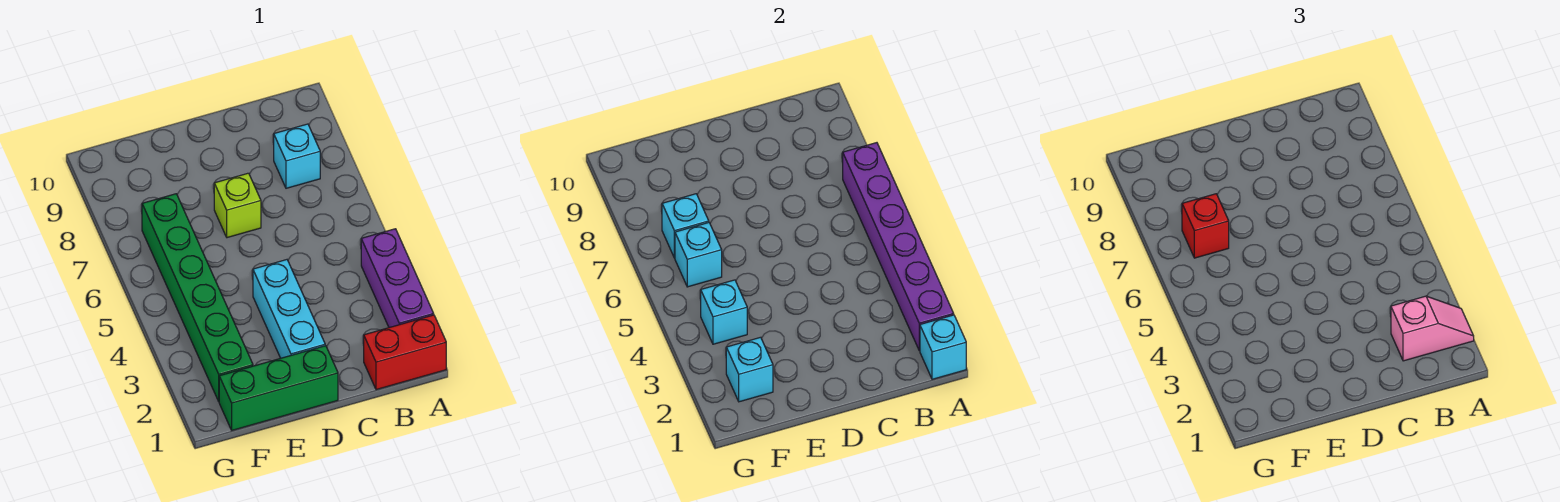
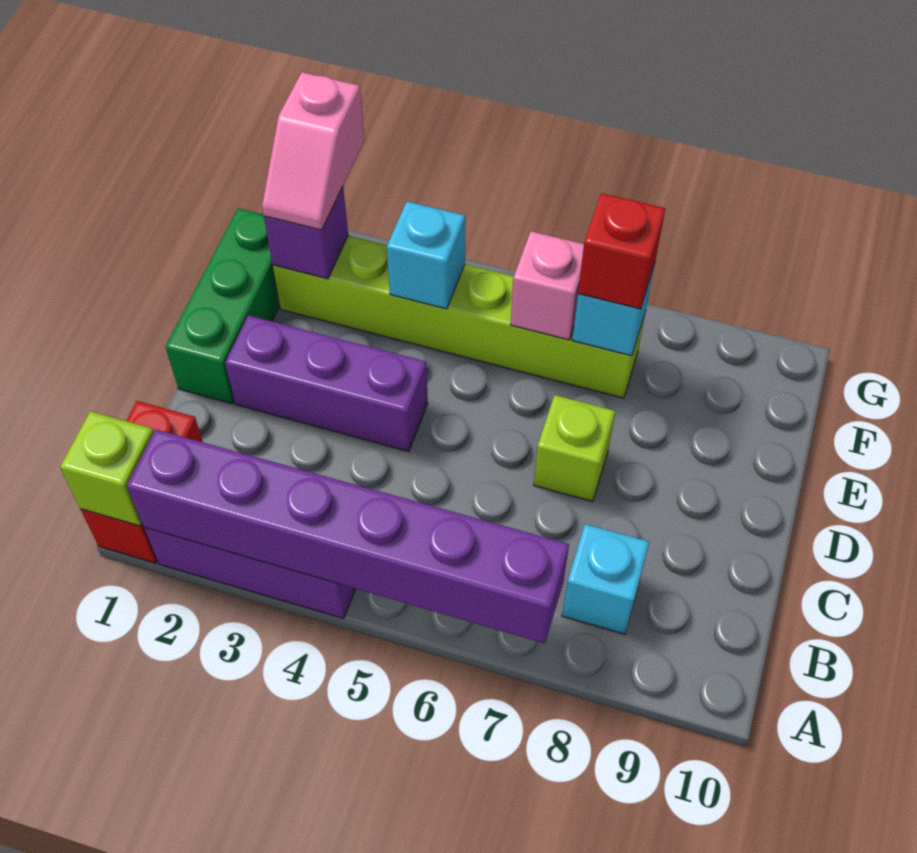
cyan brick A1 level 2 -> lime brick A1 level 2
pink slope A2:B2 level 3 top B -> pink slope F2:G2 level 3 top G
cyan brick D2:D4 level 1 -> purple brick D2:D4 level 1
green brick F2:F7 level 1 -> lime brick F2:F7 level 1
cyan brick F2 level 2 -> purple brick F2 level 2
cyan brick F6 level 2 -> pink brick F6 level 2

